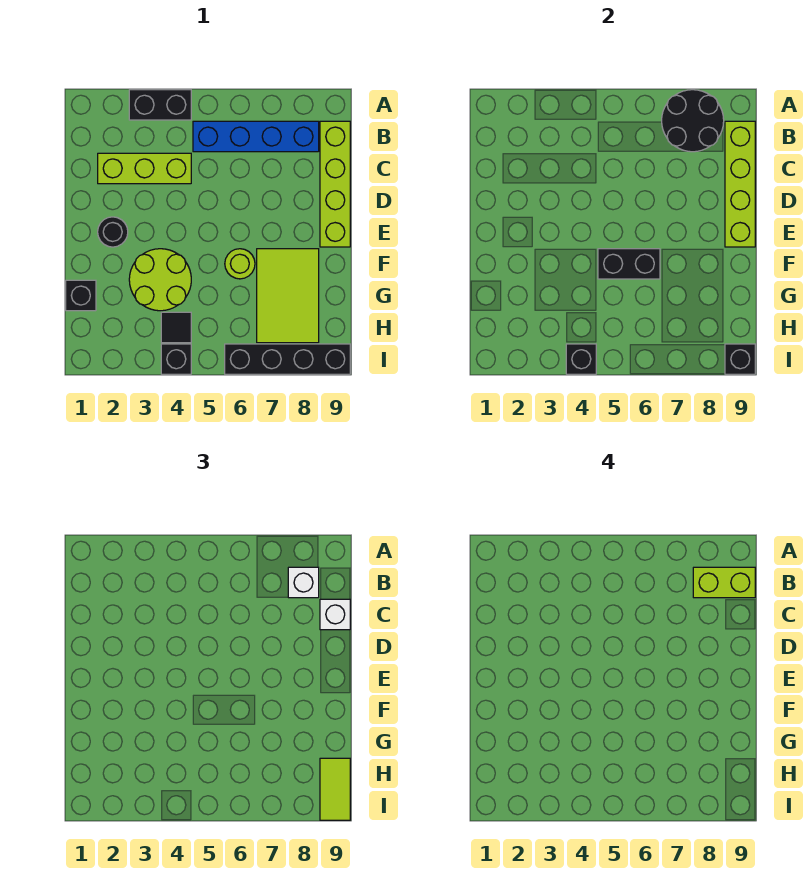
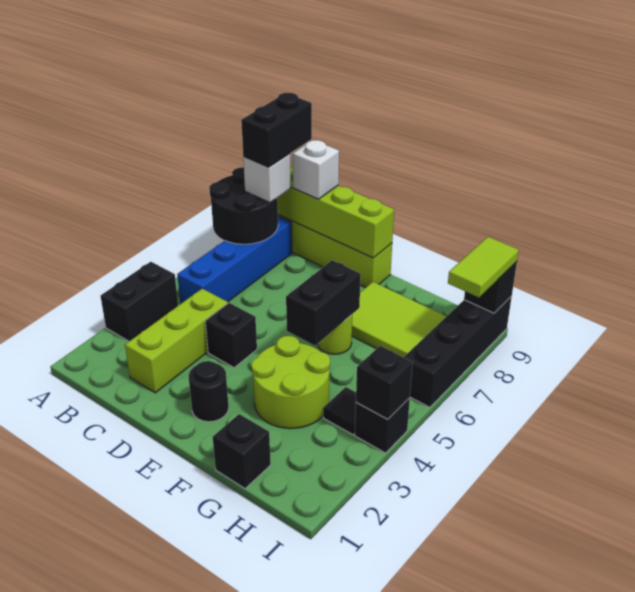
lime brick B8:B9 level 4 -> black brick B8:B9 level 4
none -> black brick D4 level 1
lime tile H9:I9 level 3 -> lime tile I8:I9 level 3

